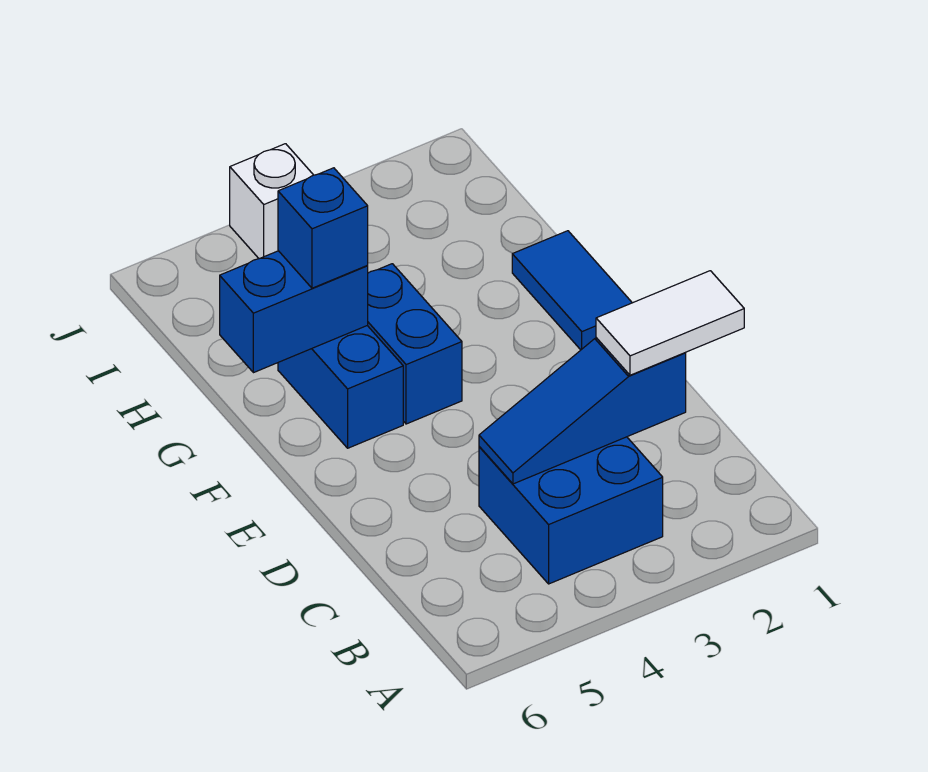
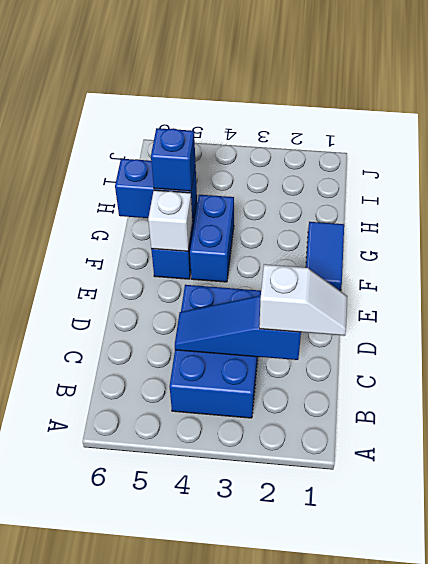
blue brick B3:C4 level 1 -> blue brick B3:D4 level 1
white tile C1:C2 level 3 -> white slope C1:C2 level 3 top 2
white brick J4 level 1 -> white brick F5 level 2

